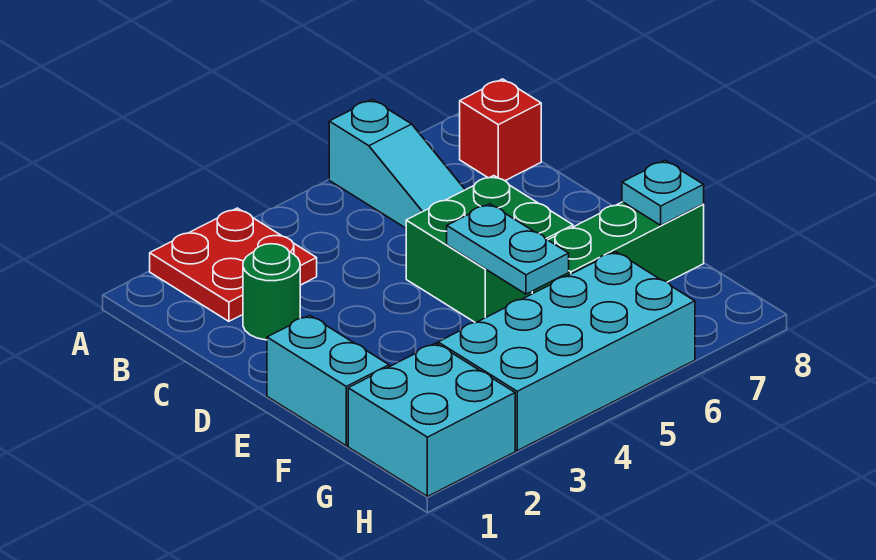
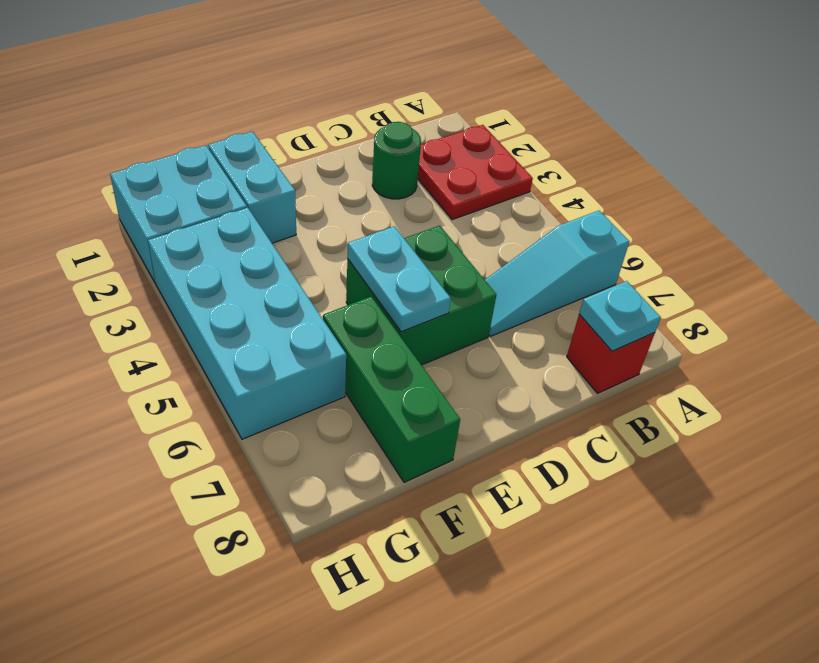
cyan brick E1:F1 level 1 -> cyan brick F1:F2 level 1
cyan plate E5:F5 level 2 -> cyan plate E5:E6 level 2
cyan plate F8 level 2 -> cyan plate B8 level 2

